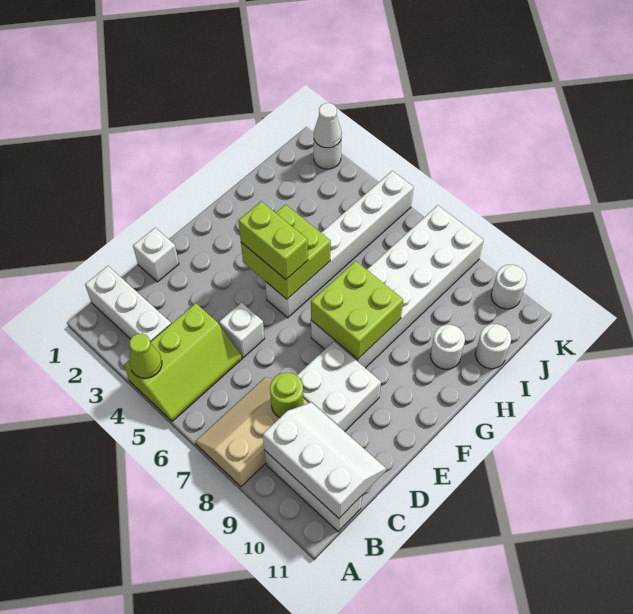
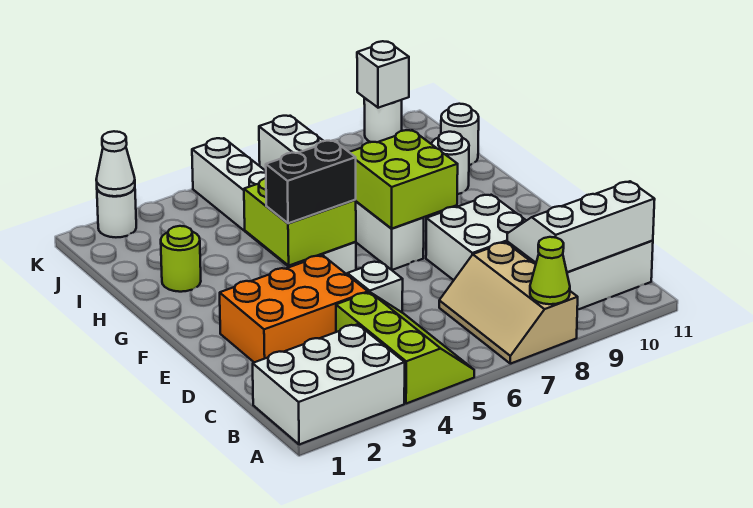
lime cone A4 level 2 -> lime cone A8 level 2
white brick B1:B3 level 1 -> white brick A1:B3 level 1
lime round brick C8 level 2 -> lime round brick H2 level 1
white brick D1 level 1 -> white brick K10 level 2
none -> orange brick D2:E4 level 1
lime brick F4:F5 level 3 -> black brick F4:F5 level 3
white brick F7:K8 level 1 -> white brick F7:K7 level 1

